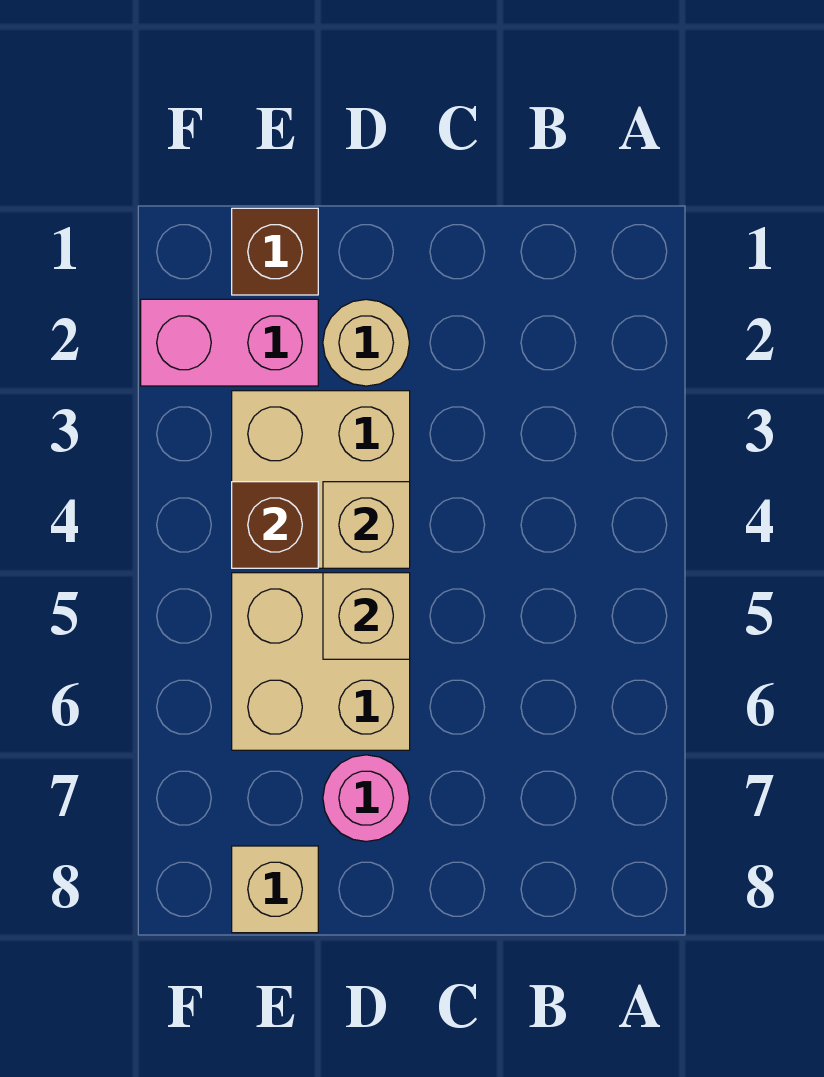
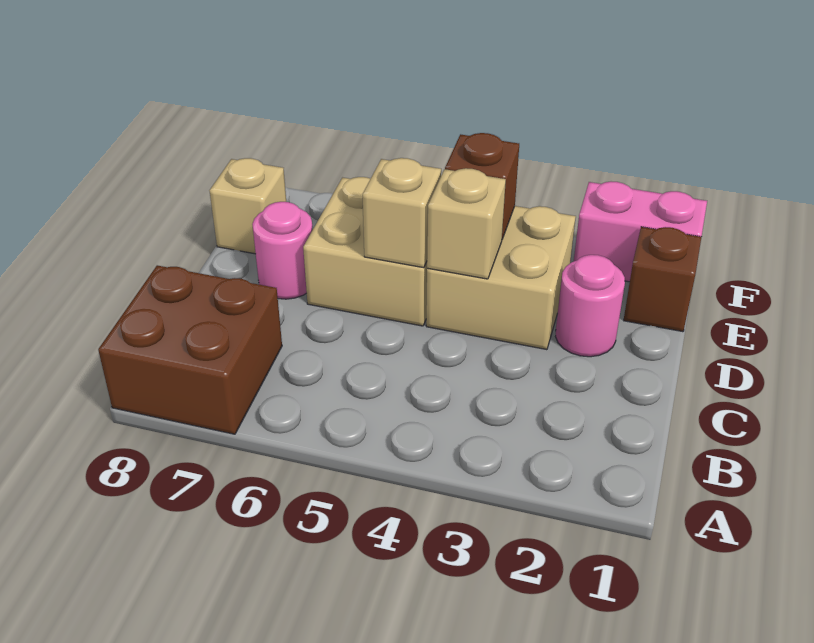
none -> brown brick A7:B8 level 1
tan round brick D2 level 1 -> pink round brick D2 level 1
pink brick E2:F2 level 1 -> pink brick F1:F2 level 1

